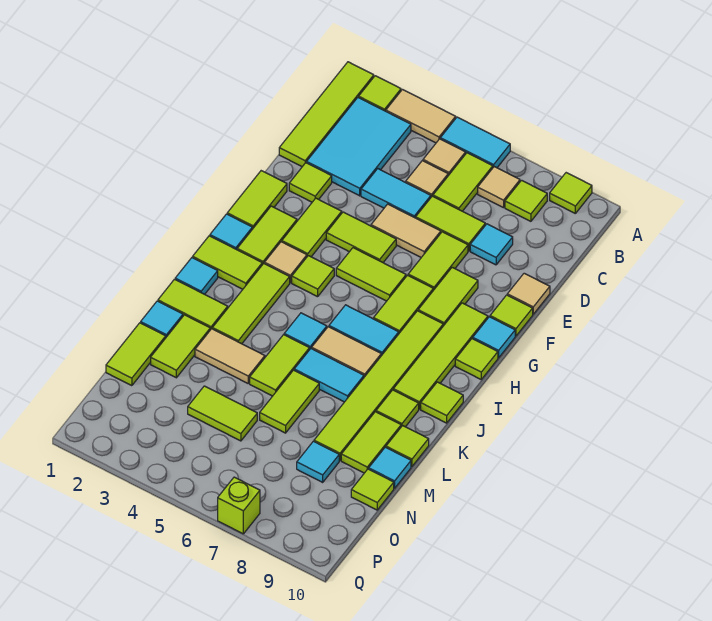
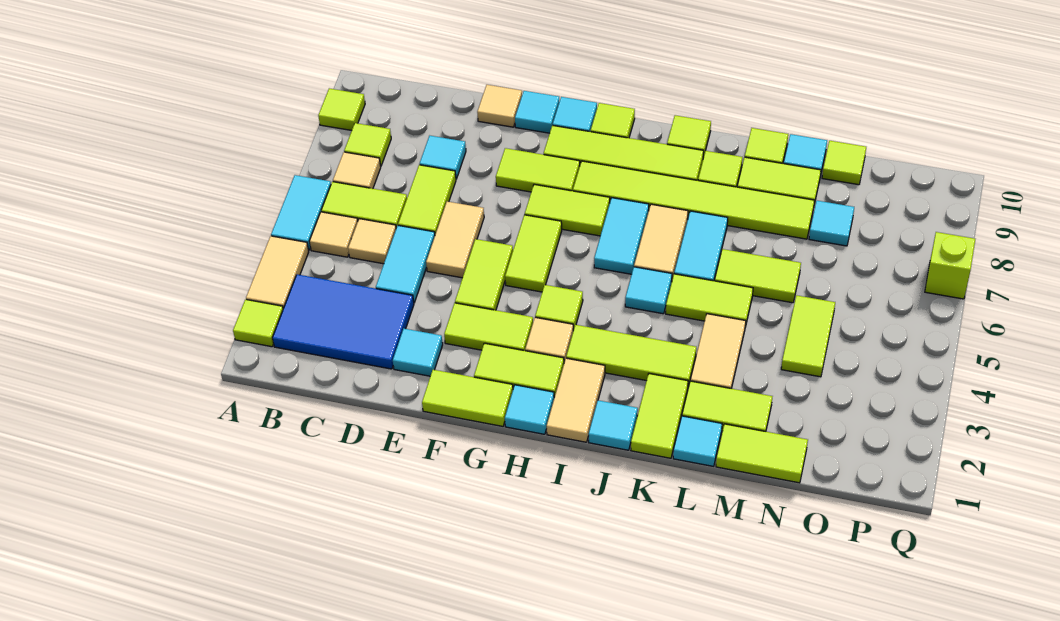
lime tile A1:D1 level 1 -> none
cyan tile B2:D3 level 1 -> blue tile B2:D3 level 1
lime tile E2 level 1 -> cyan tile E2 level 1
lime tile E7:F7 level 1 -> none
lime tile F10 level 1 -> cyan tile F10 level 1
lime tile I1:I2 level 1 -> tan tile I1:I2 level 1

